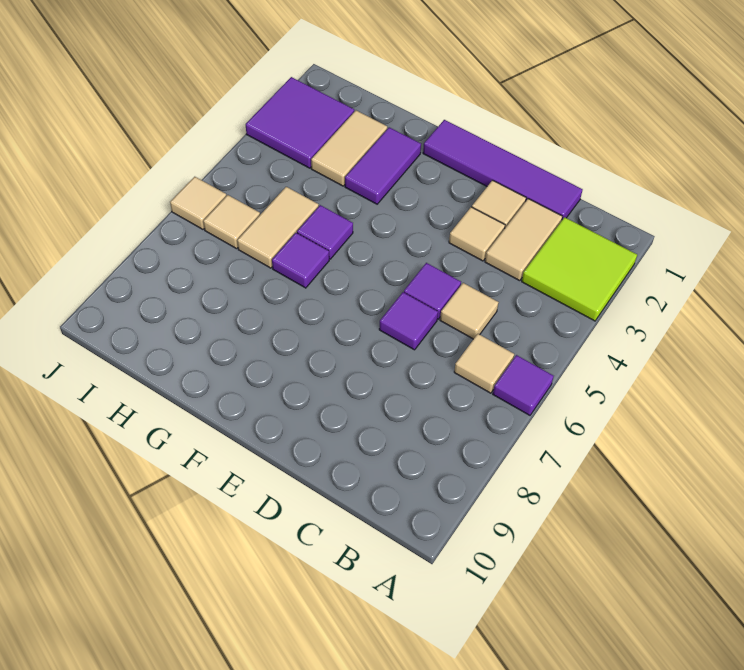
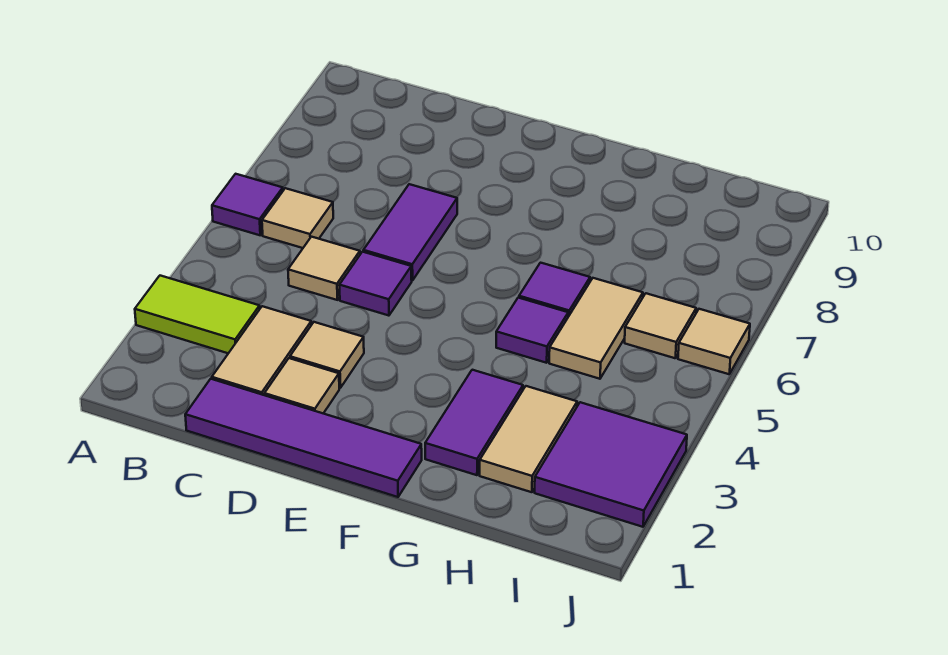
lime tile A2:B3 level 1 -> lime tile A3:B3 level 1
purple tile D6 level 1 -> purple tile D6:D7 level 1

